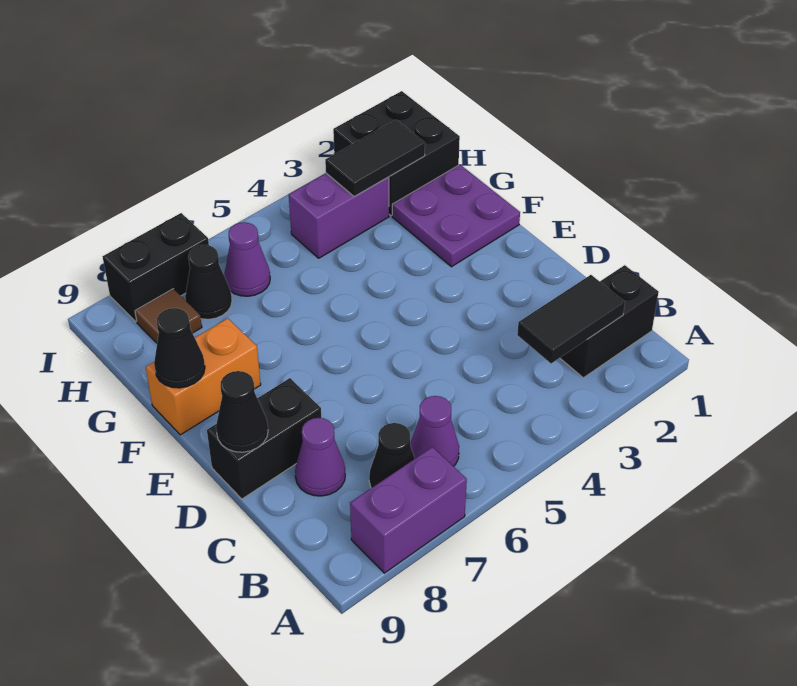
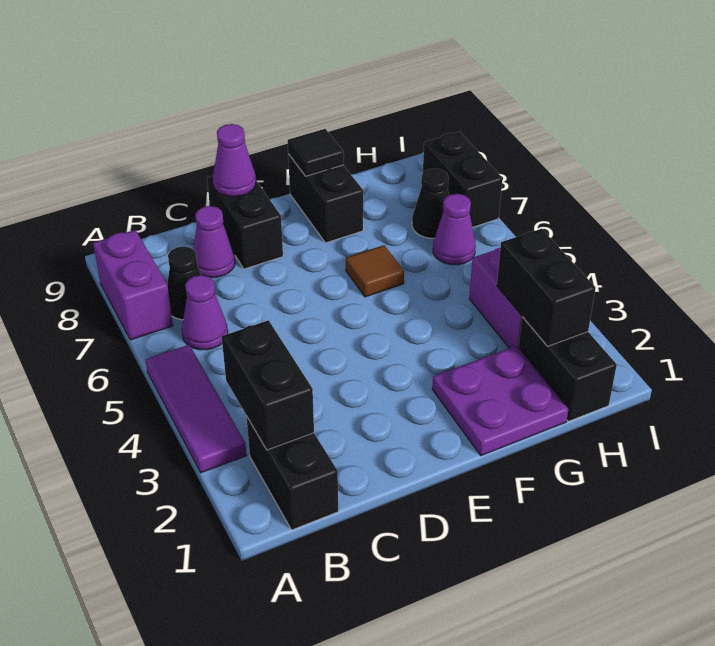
none -> purple tile A3:A5 level 1
black tile B2:B3 level 2 -> black brick B2:B3 level 2
black cone D9 level 2 -> purple cone D9 level 2
orange brick F8:F9 level 1 -> black brick F8:F9 level 1
black cone F9 level 2 -> black tile F9 level 2
black brick H1:I2 level 1 -> black brick H1:H2 level 1
black tile H2:H3 level 2 -> black brick H2:H3 level 2
brown tile H8 level 1 -> brown tile F6 level 1

